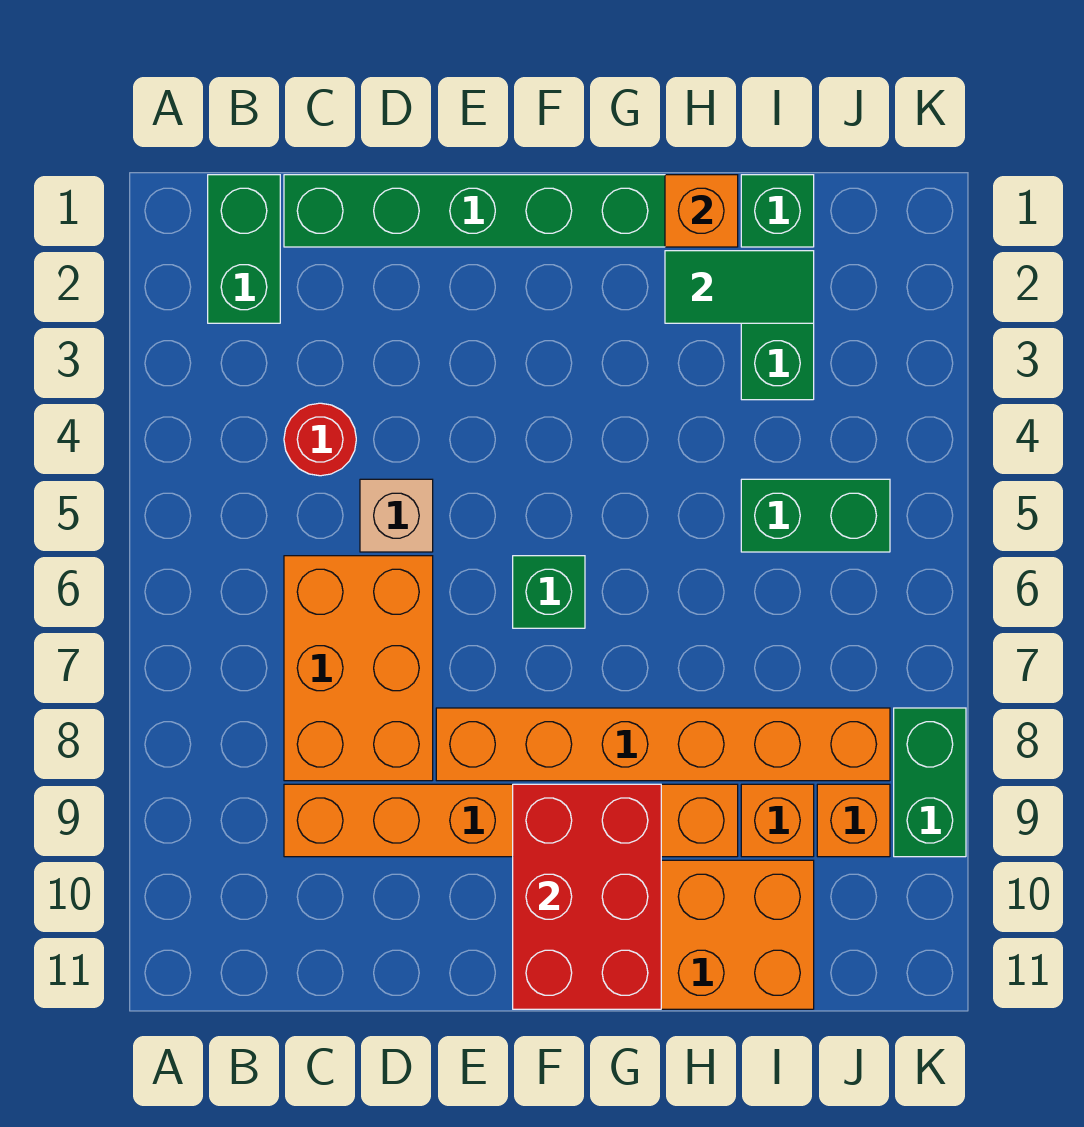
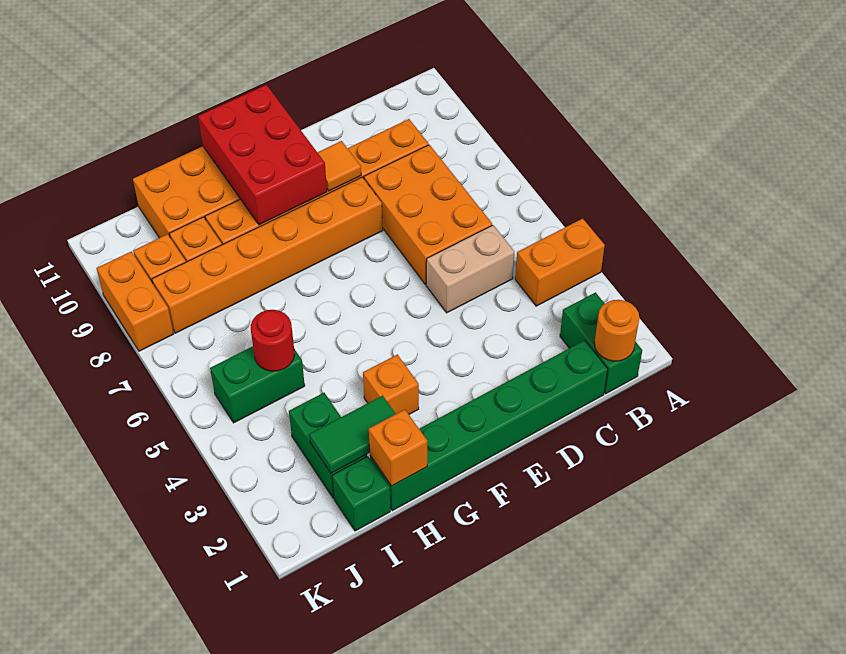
none -> orange brick A4:B4 level 1
none -> orange round brick B1 level 2
red round brick C4 level 1 -> red round brick I5 level 2
tan brick D5 level 1 -> tan brick C5:D5 level 1
none -> orange tile E9 level 2
green brick F6 level 1 -> none
none -> orange brick G3 level 1
green brick K8:K9 level 1 -> orange brick K8:K9 level 1

